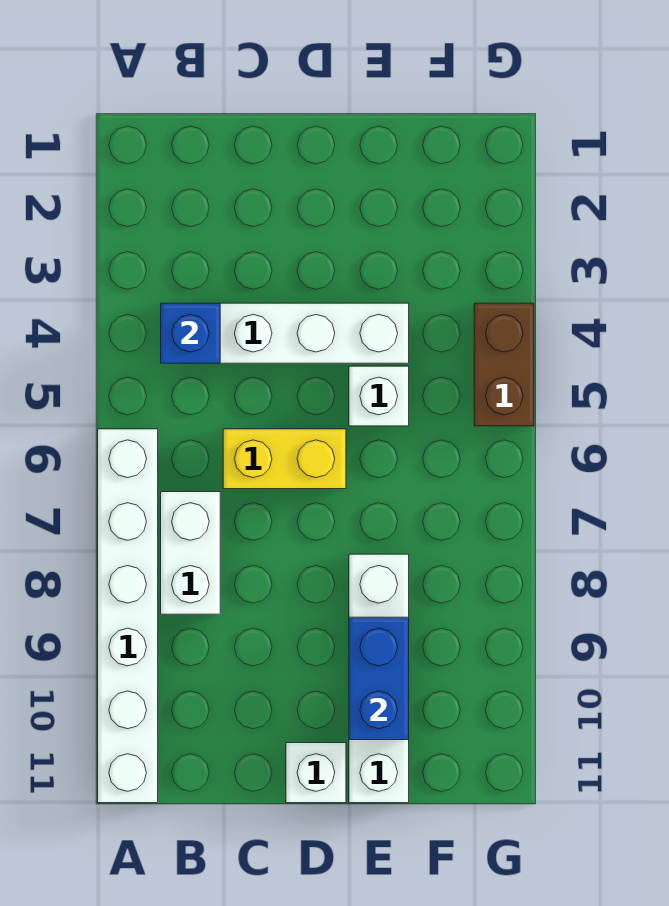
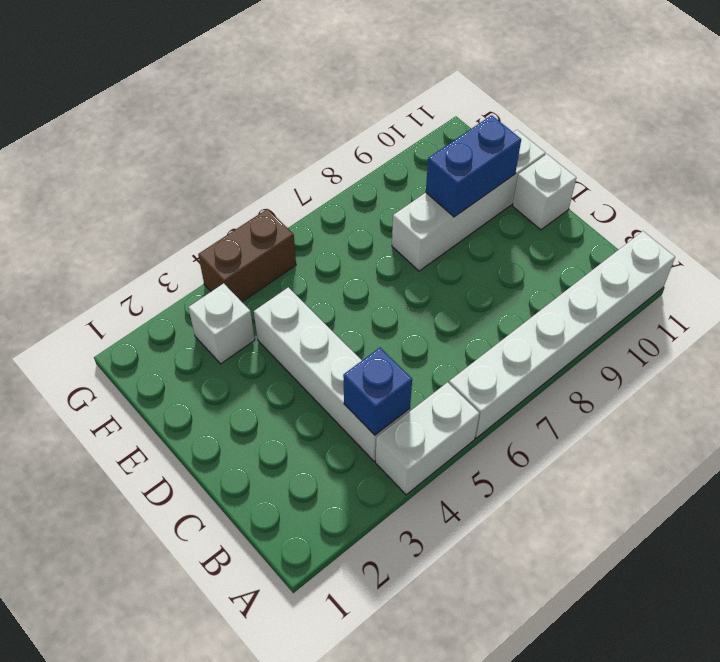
white brick B7:B8 level 1 -> white brick A4:A5 level 1
yellow brick C6:D6 level 1 -> none
white brick E5 level 1 -> white brick F3 level 1

